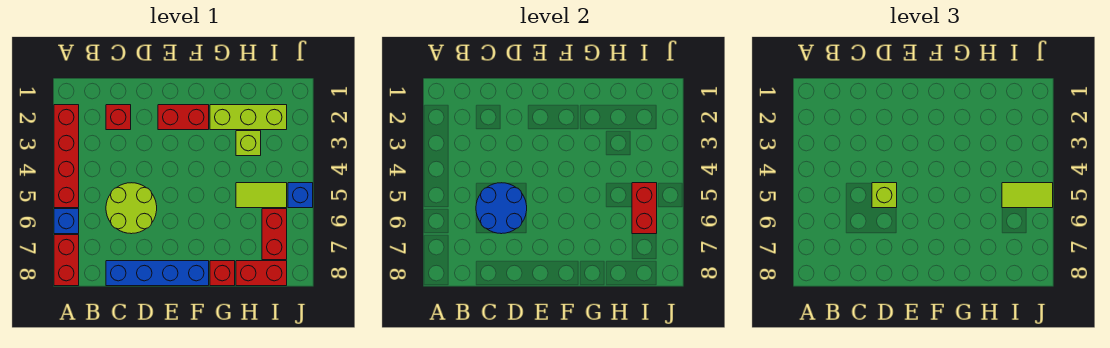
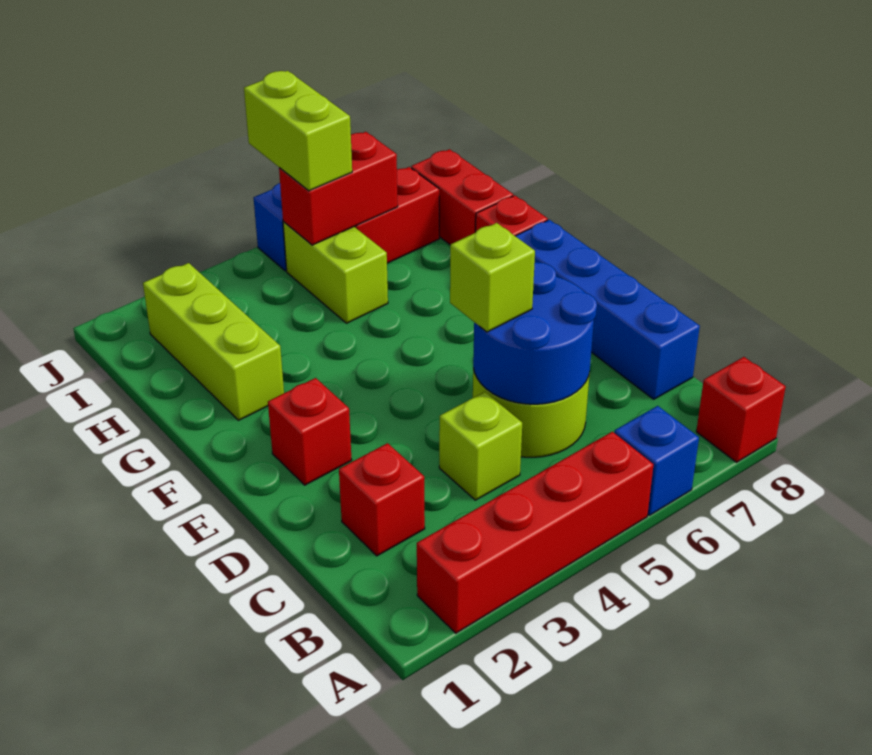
red brick A7:A8 level 1 -> red brick A8 level 1
red brick E2:F2 level 1 -> red brick E2 level 1
lime brick H3 level 1 -> lime brick C4 level 1
lime tile H5:I5 level 1 -> lime brick H5:I5 level 1
lime tile I5:J5 level 3 -> lime brick I5:J5 level 3

